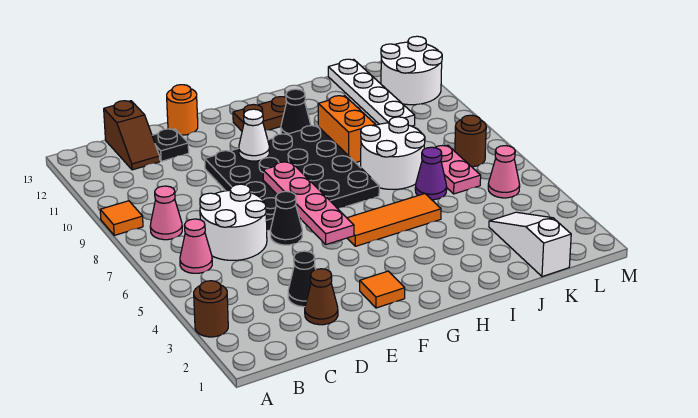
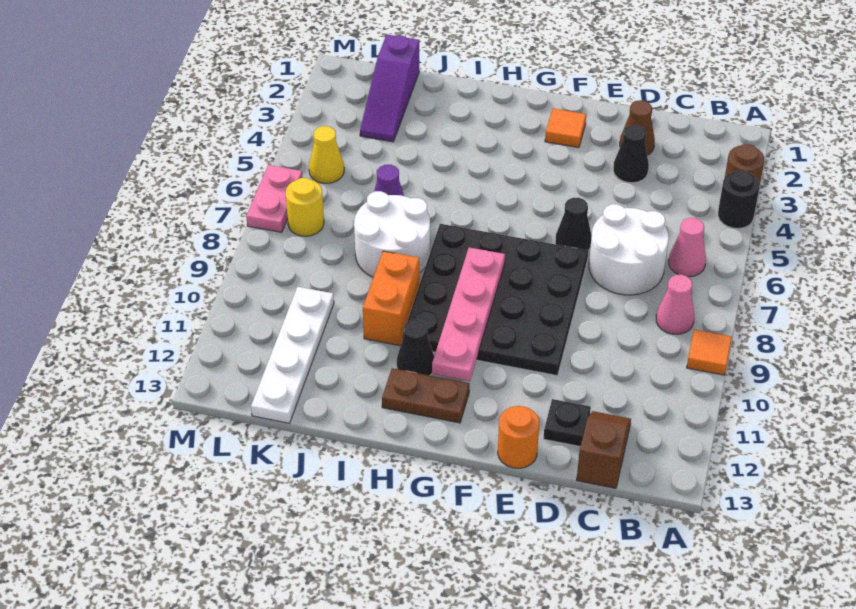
none -> black round brick A4 level 1
pink plate F5:F8 level 2 -> pink plate G8:G11 level 2
white cone F10 level 2 -> none
orange tile G5:I5 level 1 -> none
white slope K1:K3 level 1 top 1 -> purple slope K1:K3 level 1 top 1
pink plate K6:K7 level 1 -> pink plate M6:M7 level 1
pink cone L5 level 1 -> yellow cone L5 level 1
brown round brick L7 level 1 -> yellow round brick L7 level 1
white round brick L11:M12 level 1 -> none

